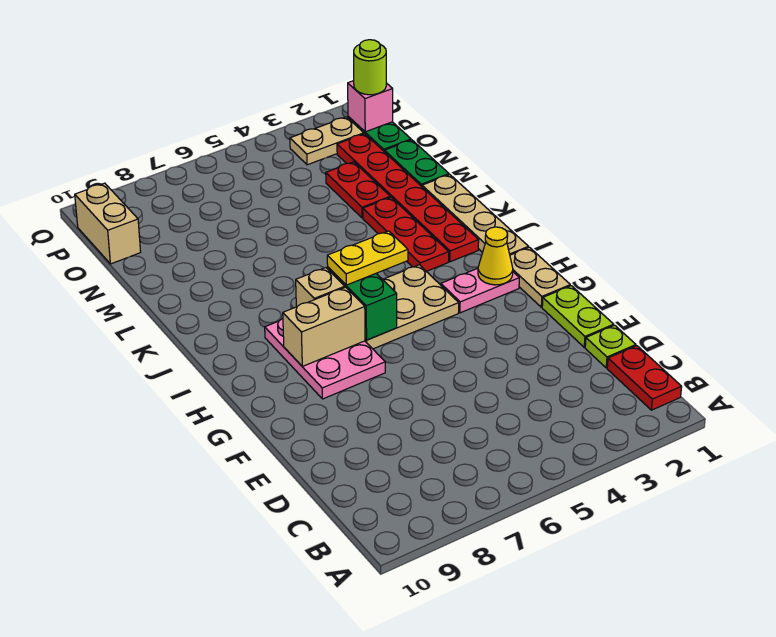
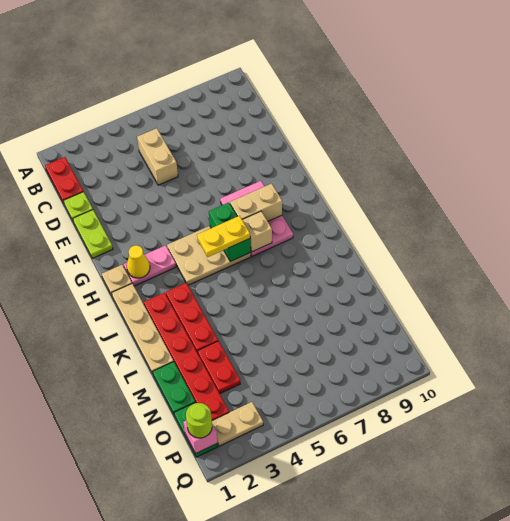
tan plate G1:H1 level 1 -> tan plate H1 level 1
tan brick O10:P10 level 1 -> tan brick C5:D5 level 1

